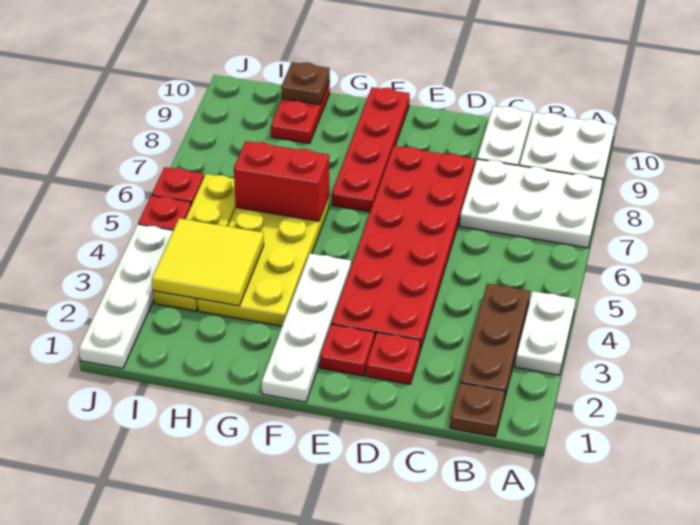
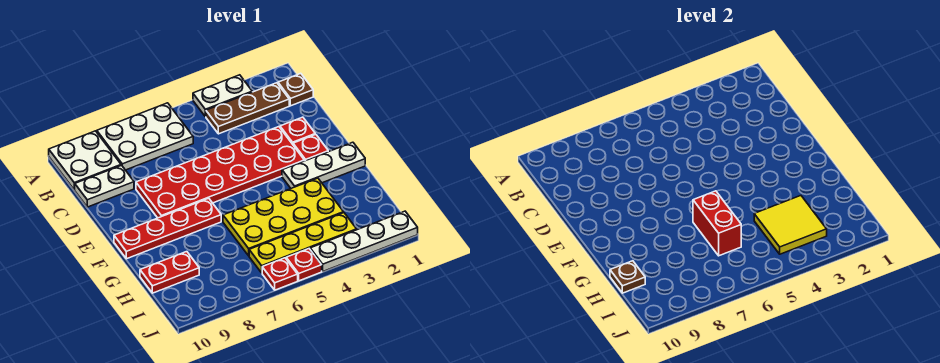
white plate A7:C8 level 1 -> white plate A6:B8 level 1
white plate F1:F4 level 1 -> white plate F1:F3 level 1

